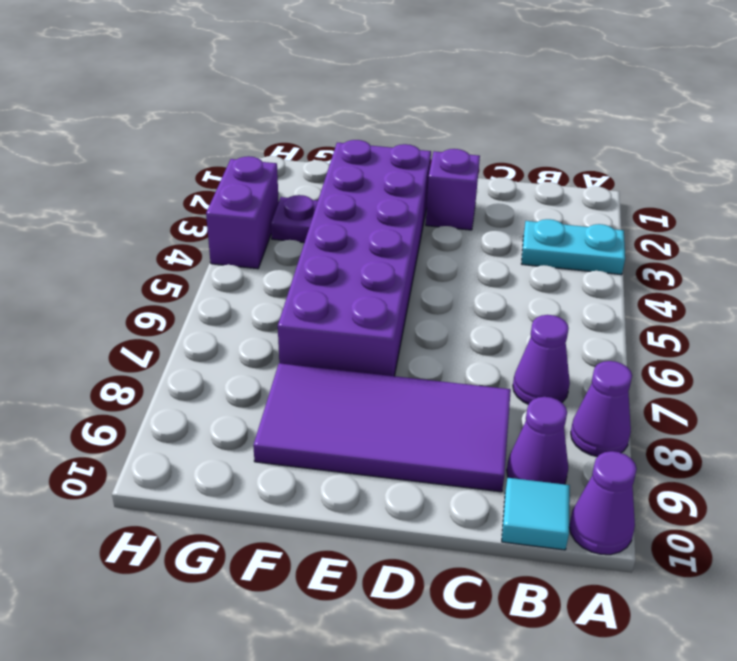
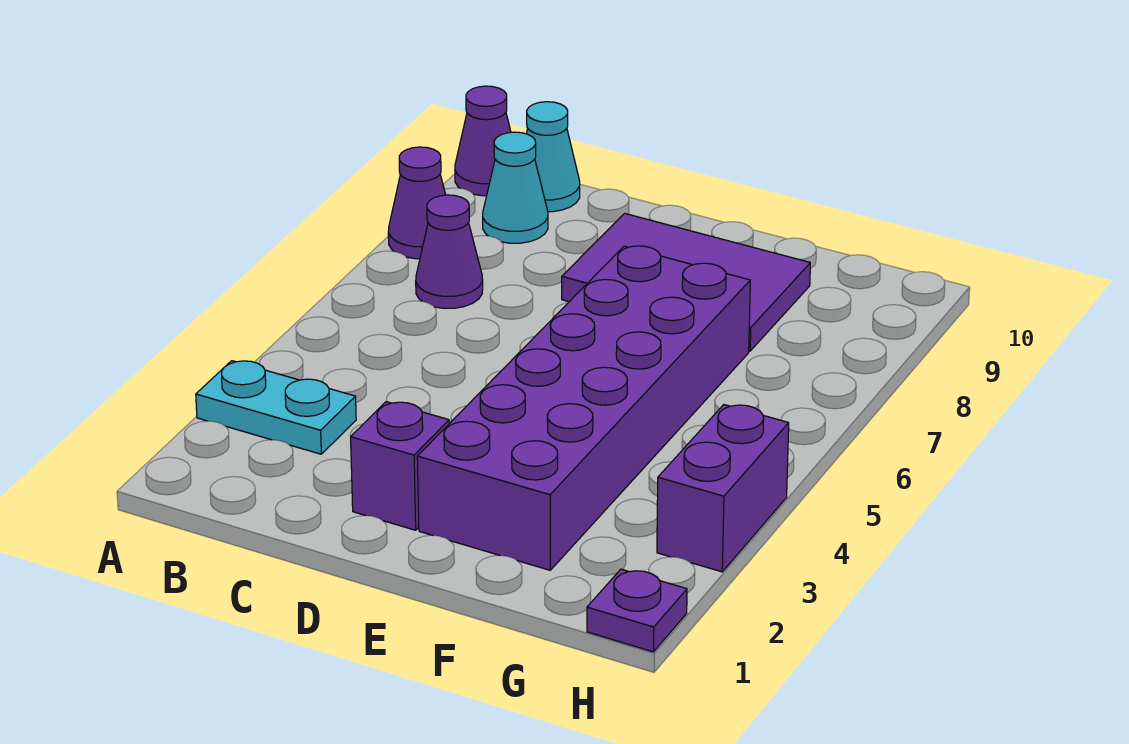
purple cone B9 level 1 -> cyan cone B9 level 1
cyan tile B10 level 1 -> cyan cone B10 level 1
purple tile C8:F9 level 1 -> purple tile D8:F9 level 1
purple plate G3 level 1 -> purple plate H1 level 1

